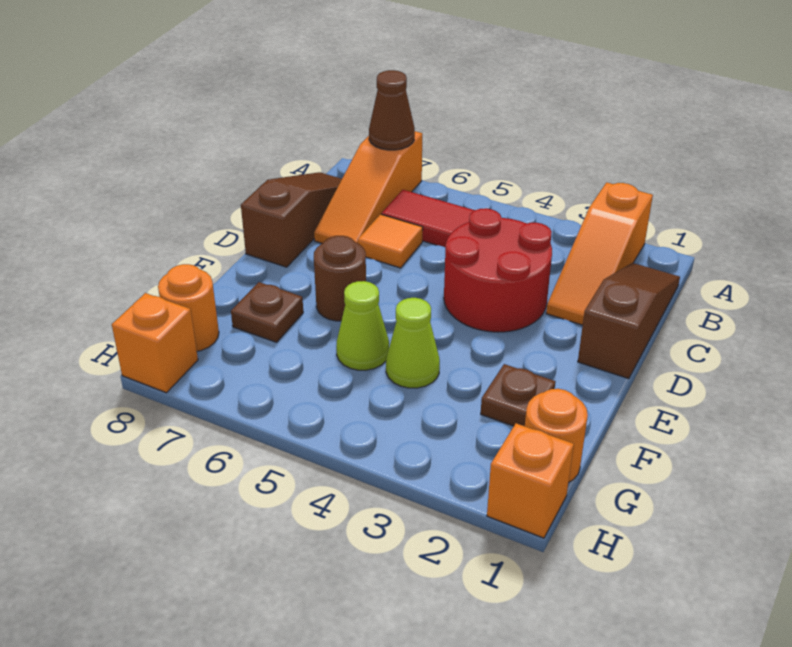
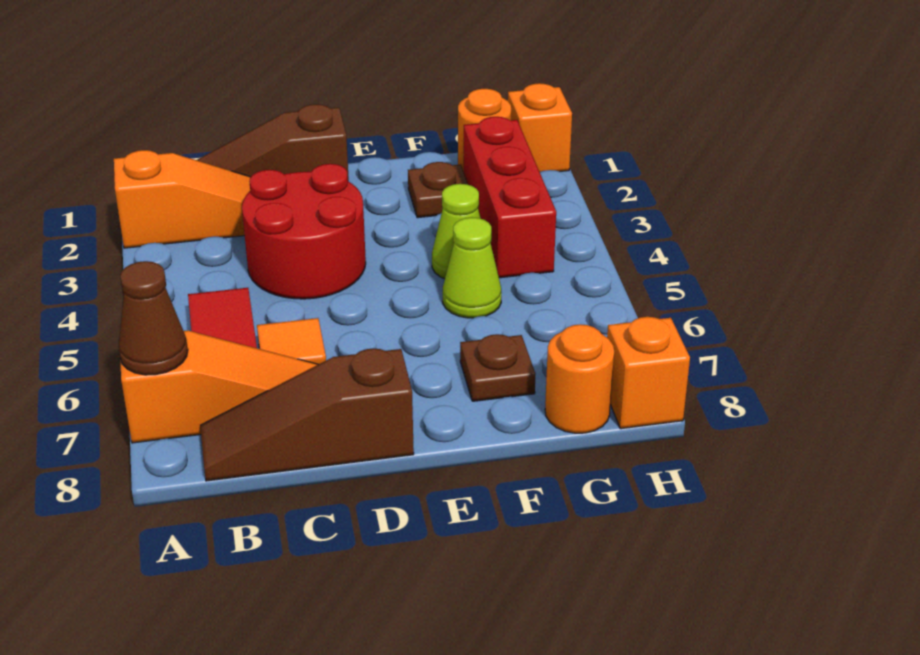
brown round brick E6 level 1 -> none
none -> red brick G2:G4 level 1

